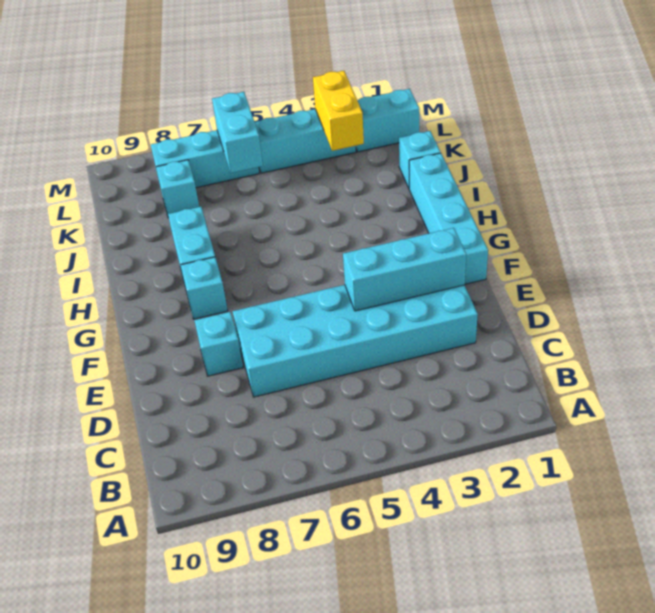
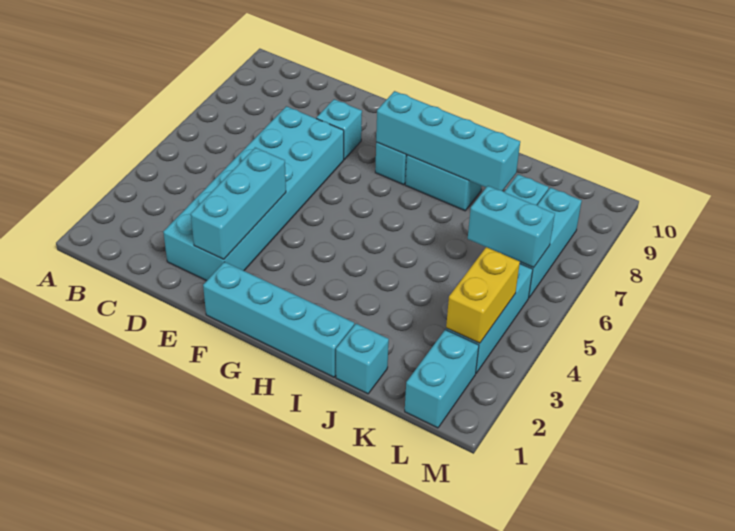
none -> cyan brick G8:J8 level 2
yellow brick K3:L3 level 2 -> yellow brick L3:L4 level 2

